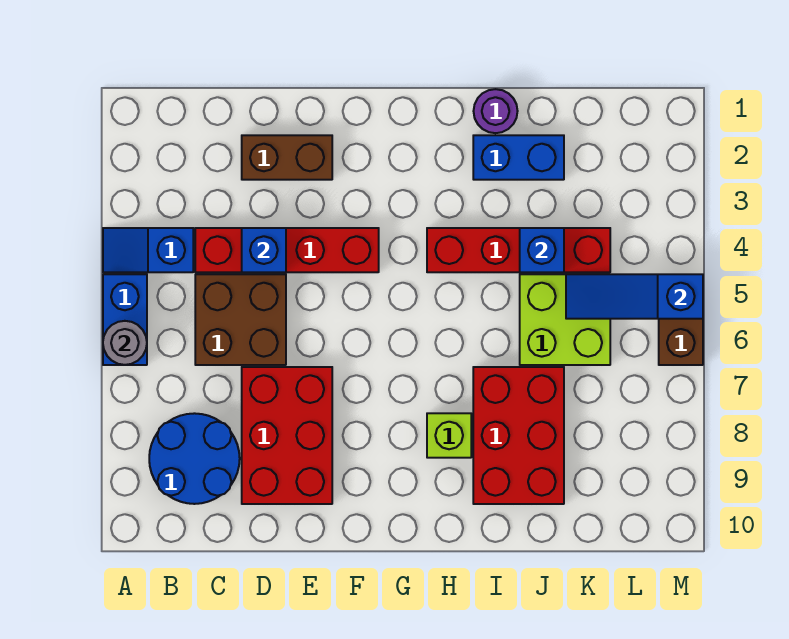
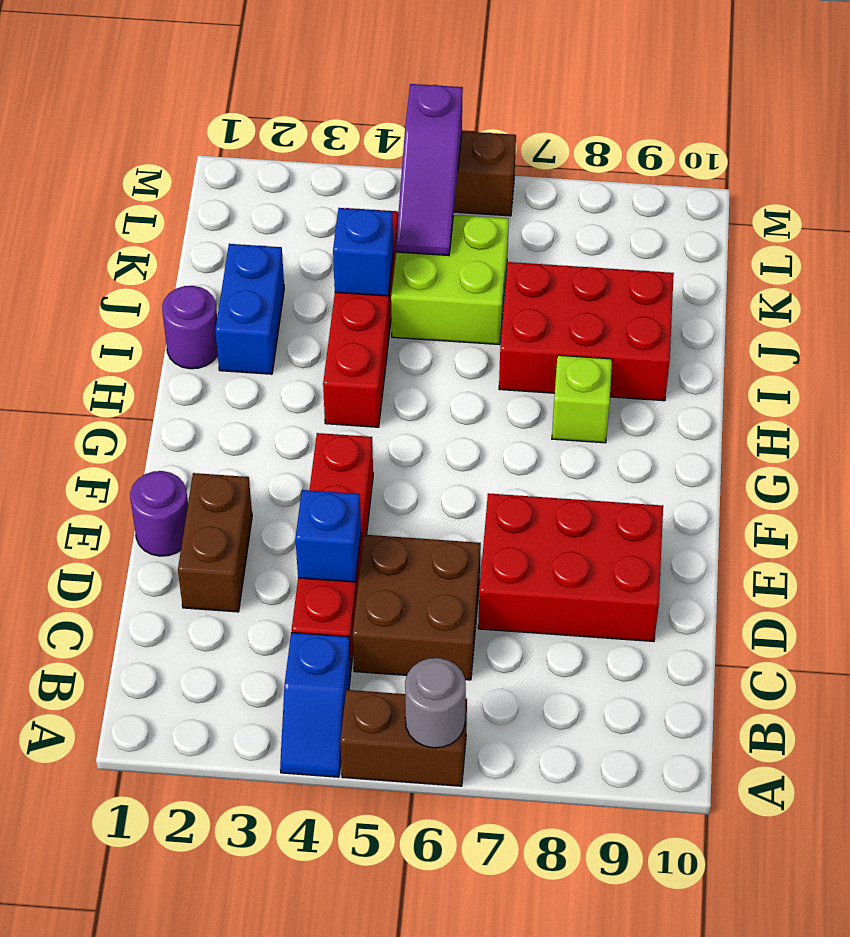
blue brick A5:A6 level 1 -> brown brick A5:A6 level 1
blue round brick B8:C9 level 1 -> none
none -> purple round brick E1 level 1
blue slope K5:M5 level 2 top M -> purple slope K5:M5 level 2 top M

